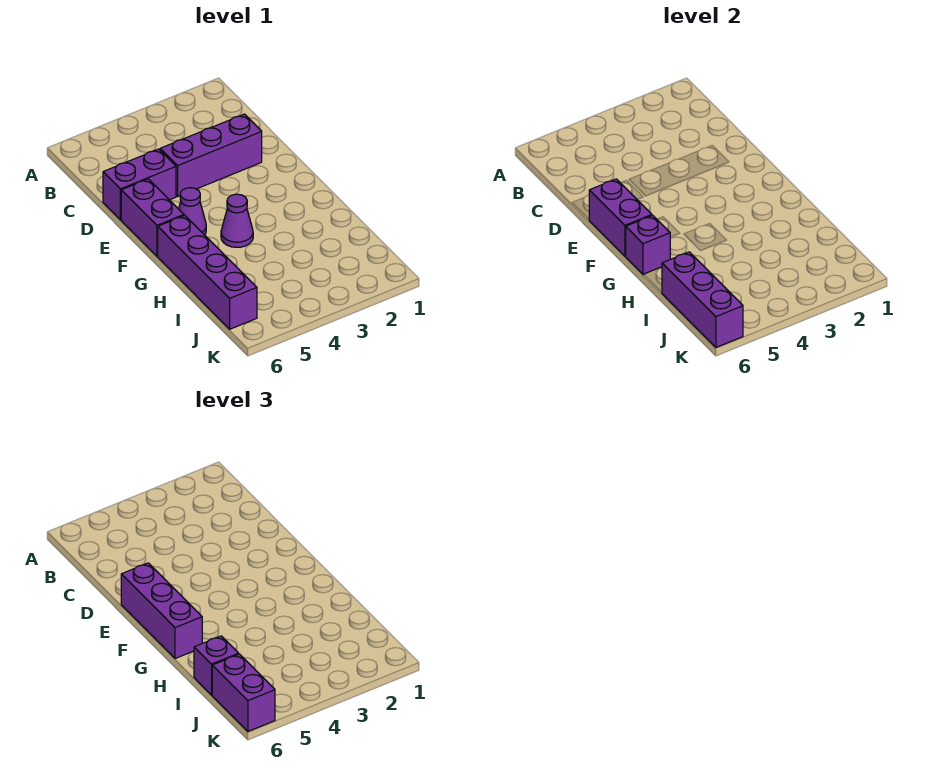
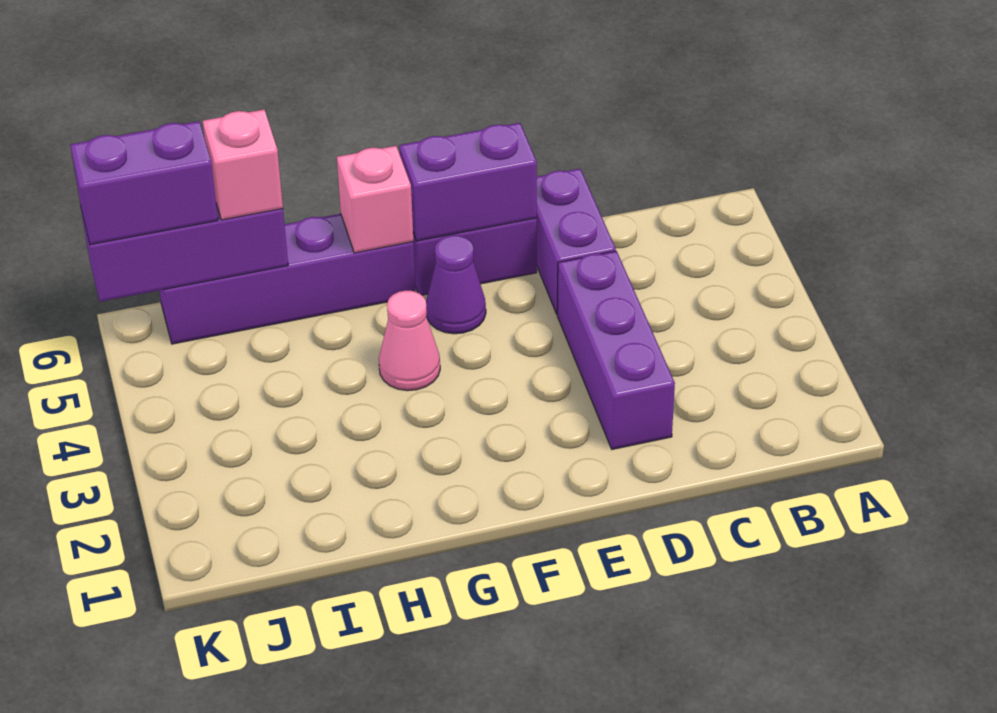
purple brick E6:G6 level 3 -> none
purple cone G4 level 1 -> pink cone G4 level 1
purple brick G6 level 2 -> pink brick G6 level 2
purple brick I6 level 3 -> pink brick I6 level 3

